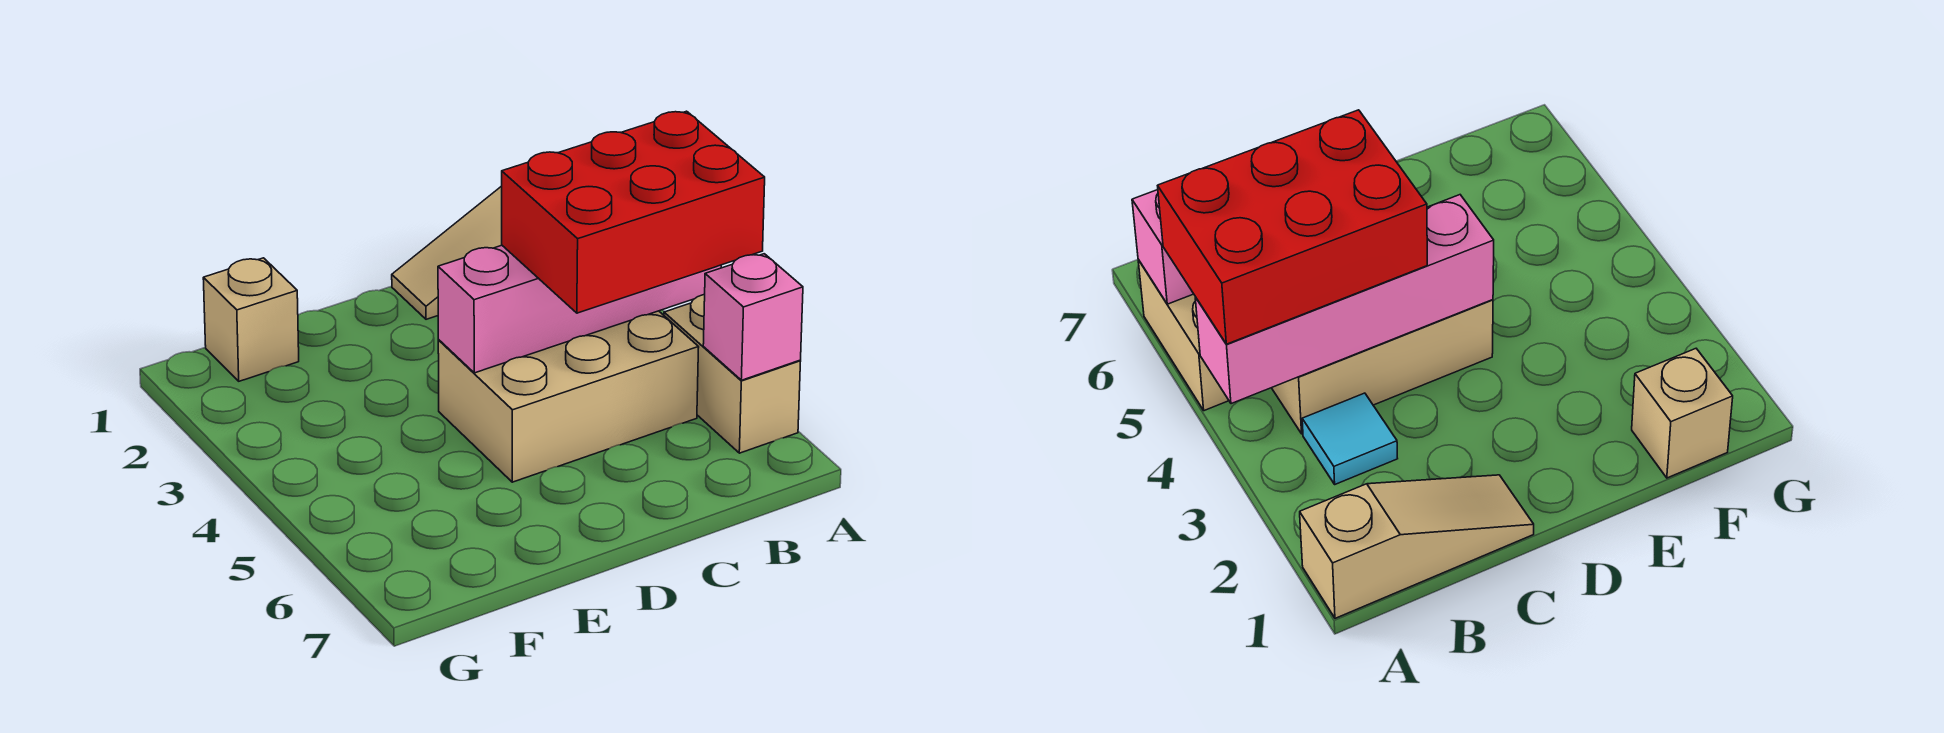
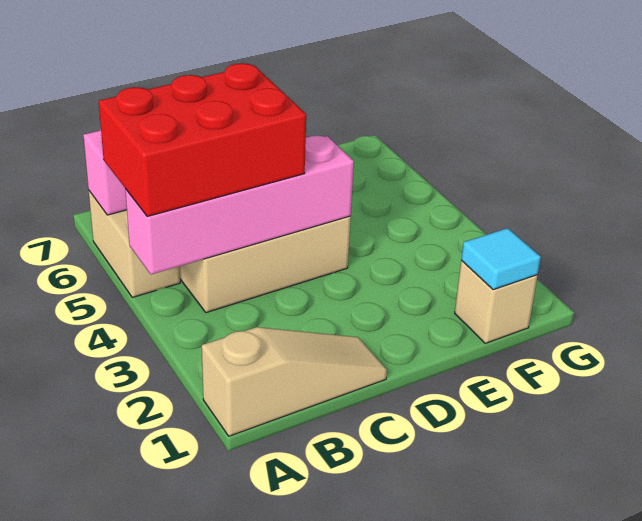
cyan tile B3 level 1 -> cyan tile F1 level 2

